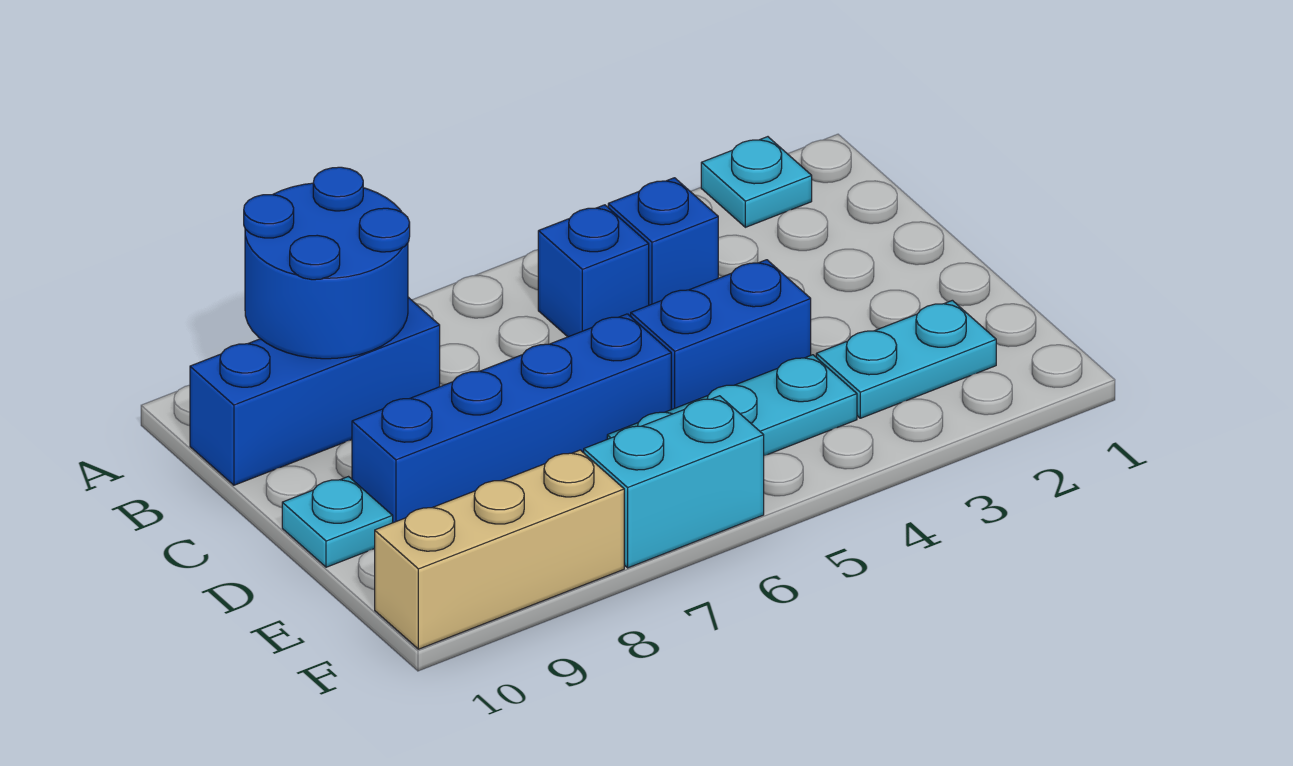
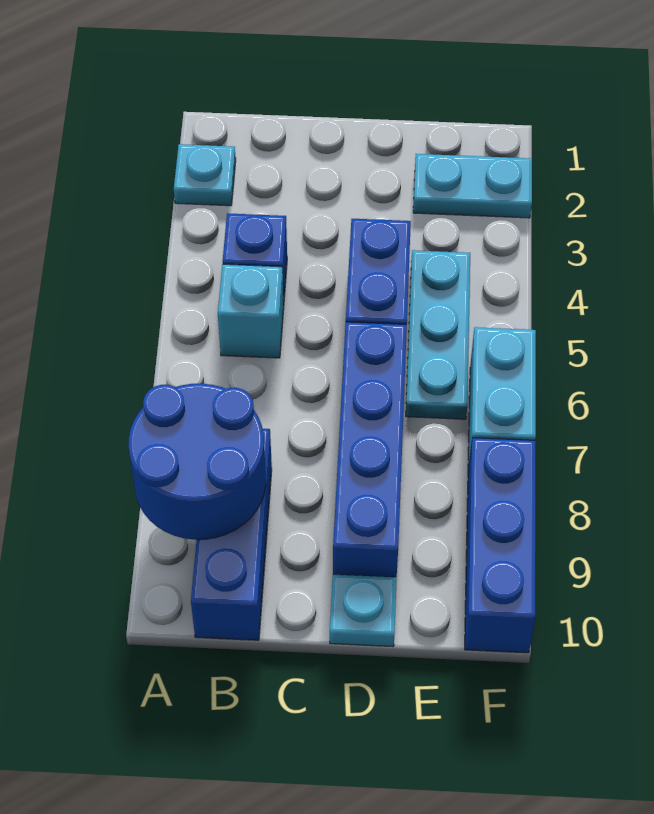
blue brick B5 level 1 -> cyan brick B5 level 1
cyan plate E2:E3 level 1 -> cyan plate E2:F2 level 1
tan brick F8:F10 level 1 -> blue brick F8:F10 level 1

